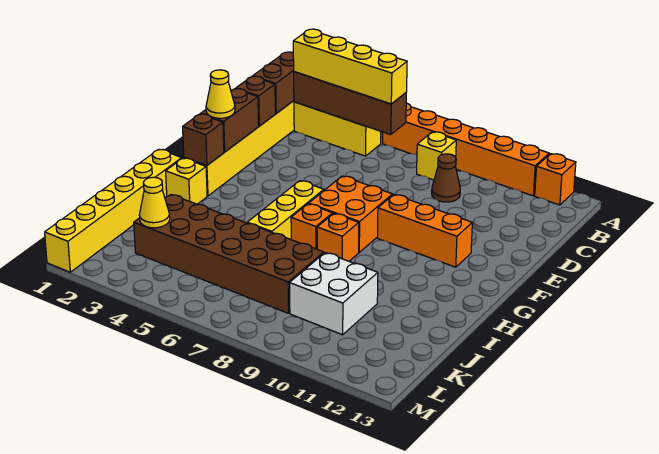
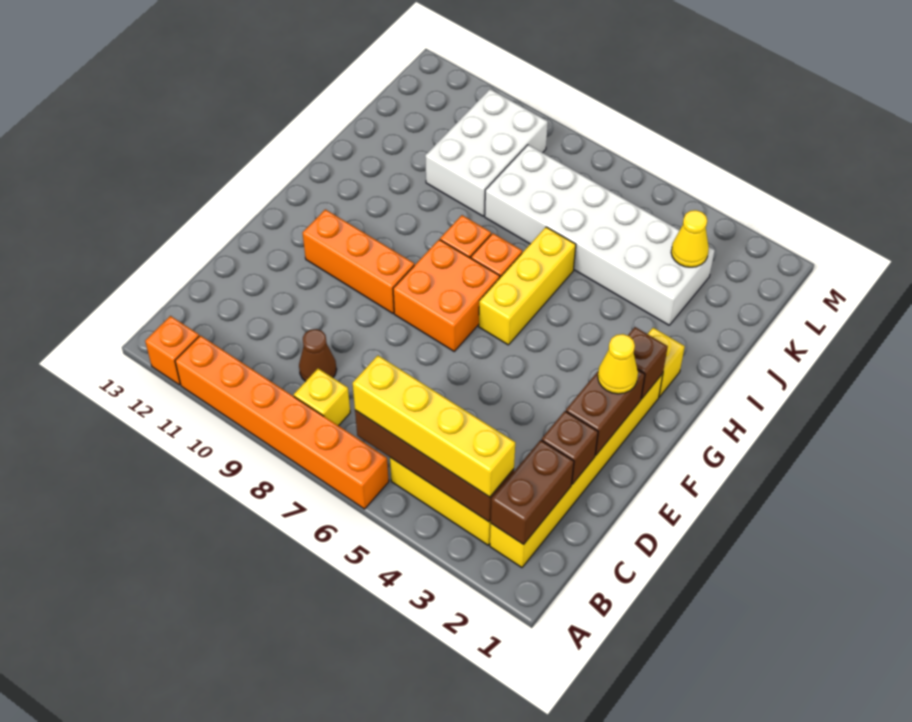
yellow brick H1:M1 level 1 -> none
brown brick J3:K8 level 1 -> white brick J3:K8 level 1
white brick J9:K10 level 1 -> white brick J9:L10 level 1

